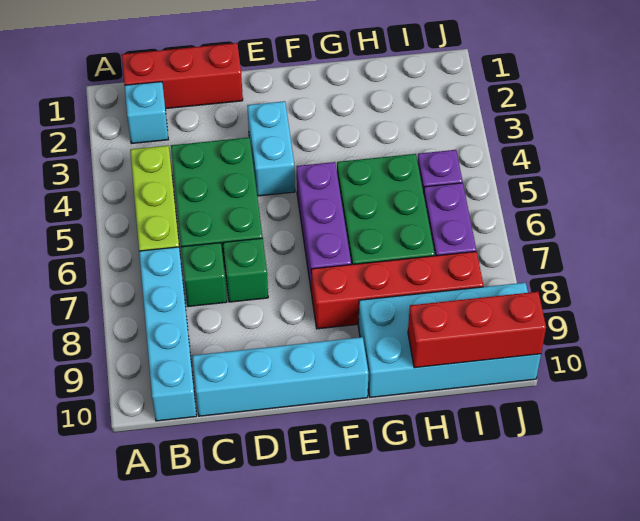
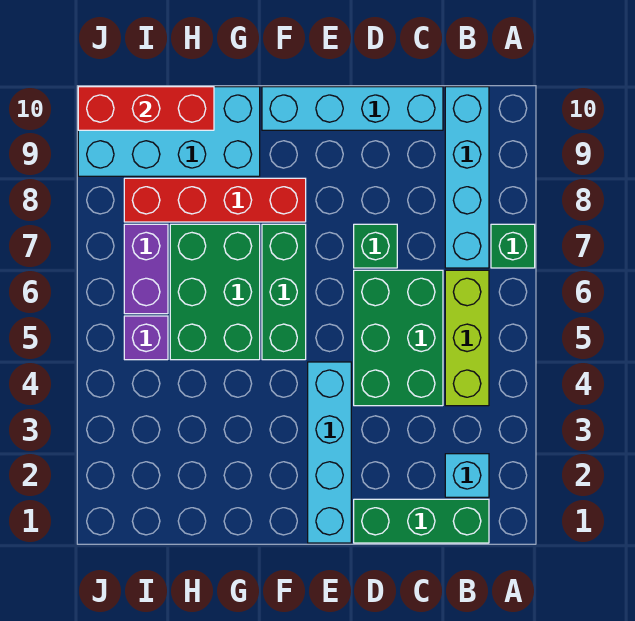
red brick B1:D1 level 1 -> green brick B1:D1 level 1
green brick C7 level 1 -> green brick A7 level 1
cyan brick E3:E4 level 1 -> cyan brick E1:E4 level 1
purple brick F5:F7 level 1 -> green brick F5:F7 level 1

